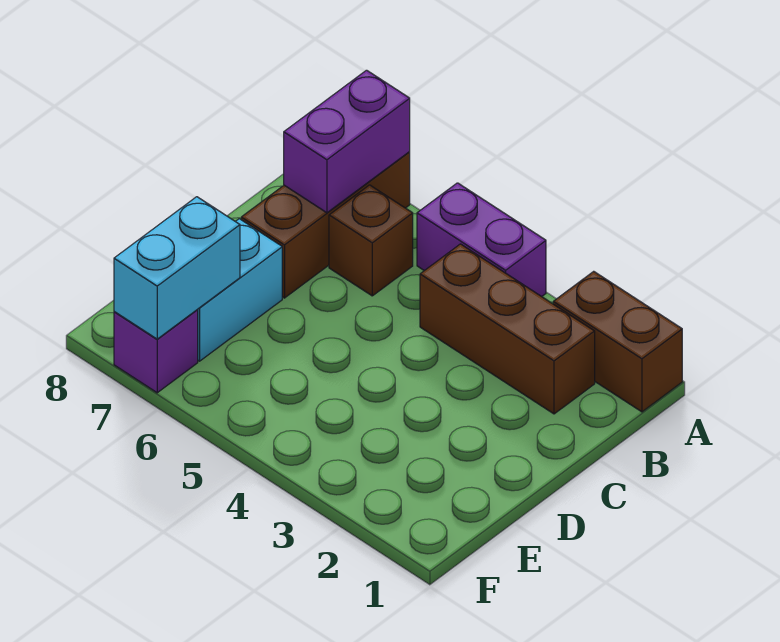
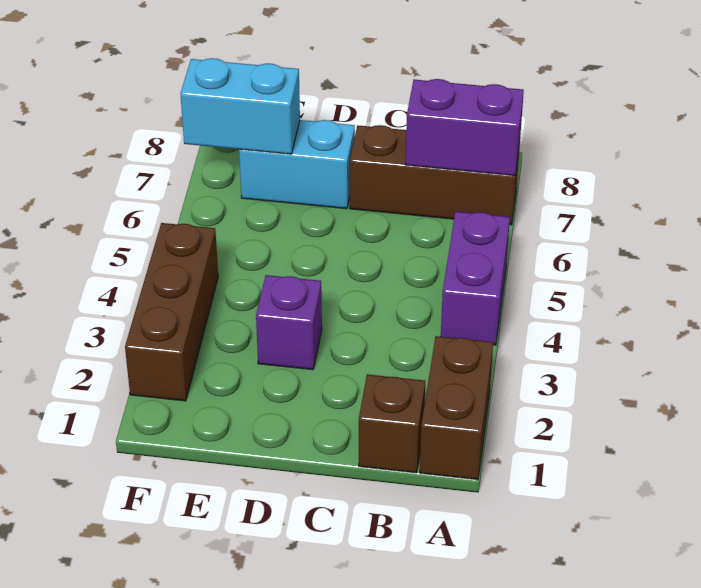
brown brick B2:B4 level 1 -> brown brick F2:F4 level 1
brown brick B6 level 1 -> brown brick B1 level 1
purple brick F7 level 1 -> purple brick D3 level 1

